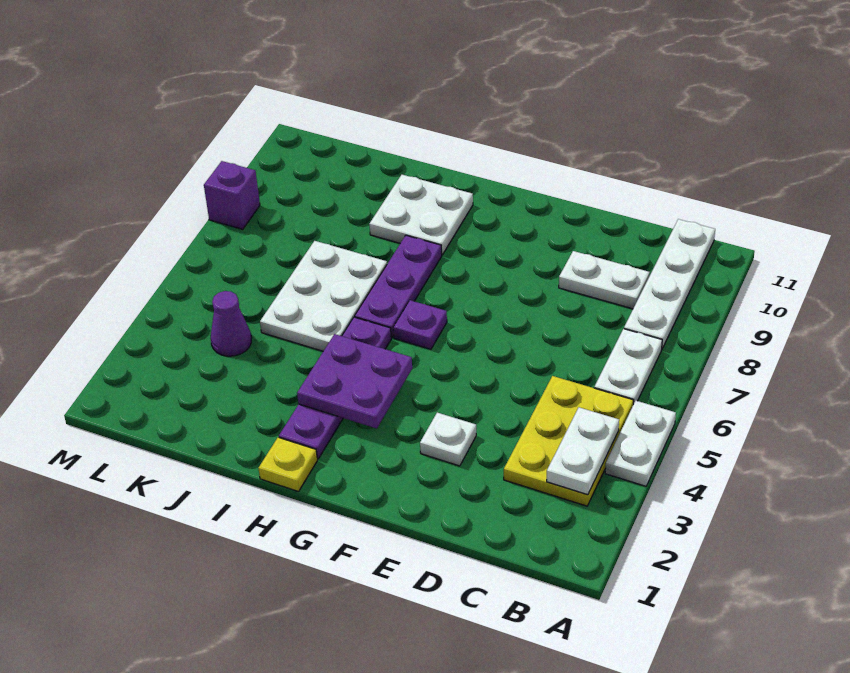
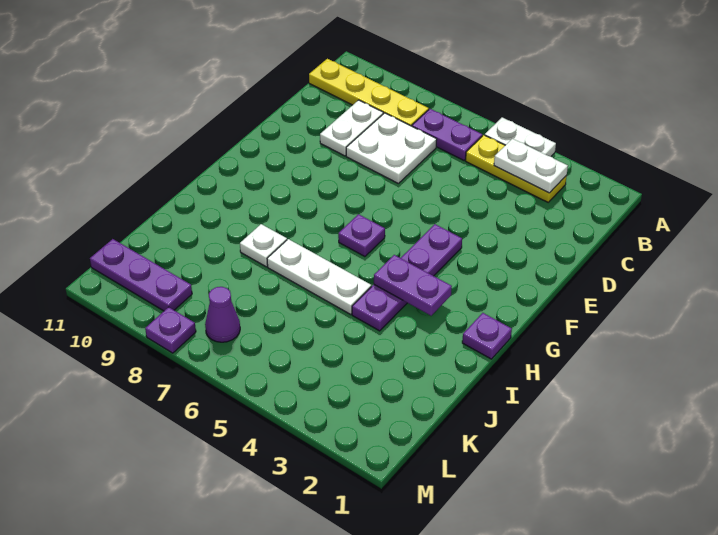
yellow plate B3:C5 level 1 -> yellow plate B3:B5 level 1
white plate B6:B7 level 1 -> purple plate B6:B7 level 1
white plate B8:B11 level 1 -> yellow plate B8:B11 level 1
white plate E3 level 1 -> white plate I8 level 1
purple plate G3:H4 level 2 -> purple plate H3:H4 level 2
yellow plate H1 level 1 -> purple plate H1 level 1
purple plate H2:H5 level 1 -> purple plate F4:I4 level 1
purple plate H6:H8 level 1 -> purple plate L9:L11 level 1
white plate H9:I10 level 1 -> white plate C7:D8 level 1
white plate I5:J7 level 1 -> white plate I5:I7 level 1
purple cone K4 level 1 -> purple cone L7 level 1
purple brick M8 level 1 -> purple plate M8 level 1

